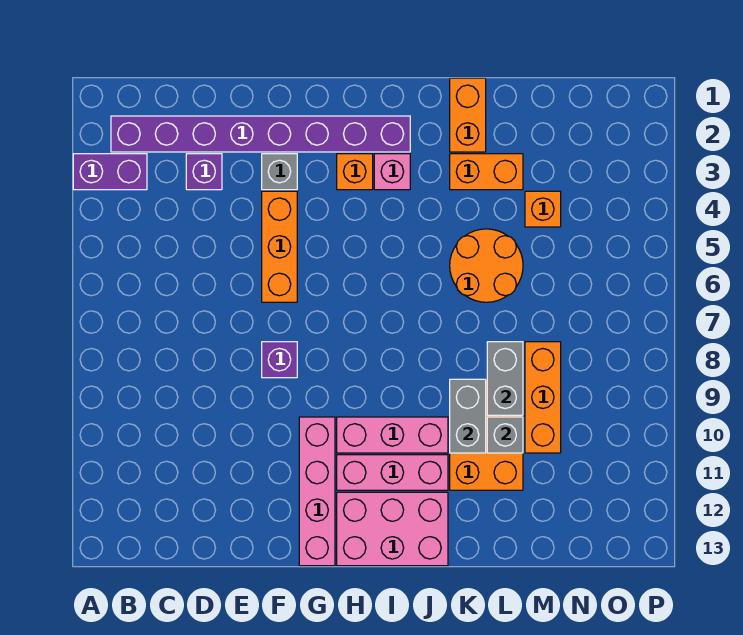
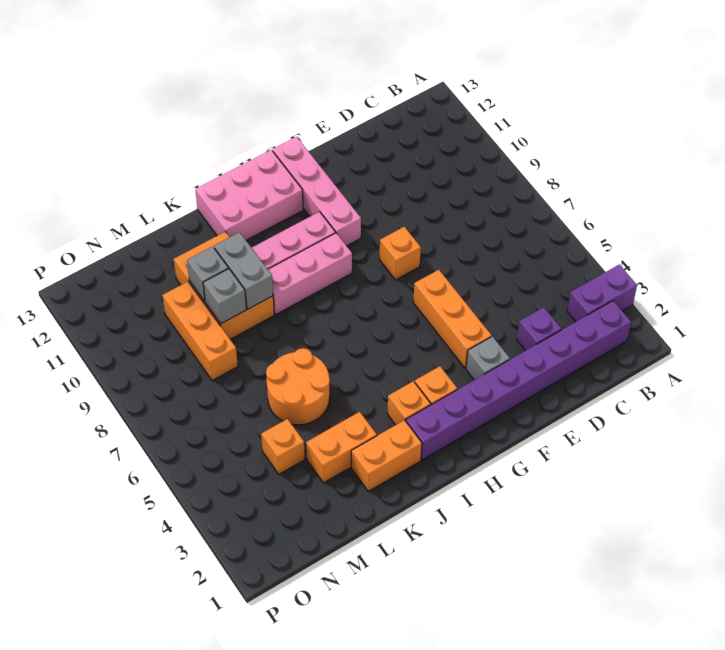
purple brick F8 level 1 -> orange brick F8 level 1
pink brick H11:J11 level 1 -> pink brick H9:J9 level 1
pink brick I3 level 1 -> orange brick I3 level 1
orange brick K1:K2 level 1 -> orange brick J2:K2 level 1
grey brick L8:L9 level 2 -> grey brick L9 level 2

